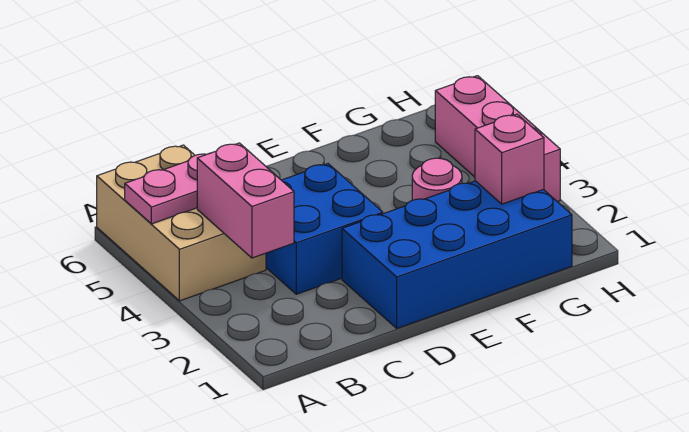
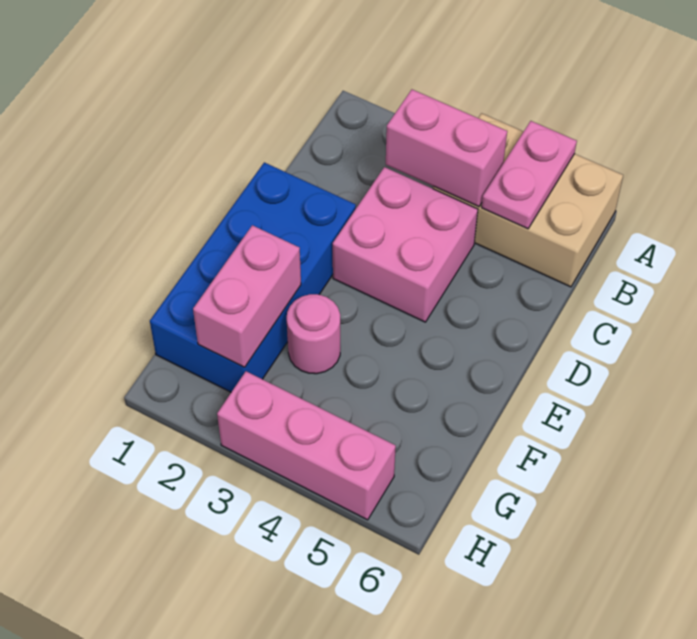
blue brick C3:D4 level 1 -> pink brick C3:D4 level 1
pink brick G2 level 2 -> pink brick F2:G2 level 2

